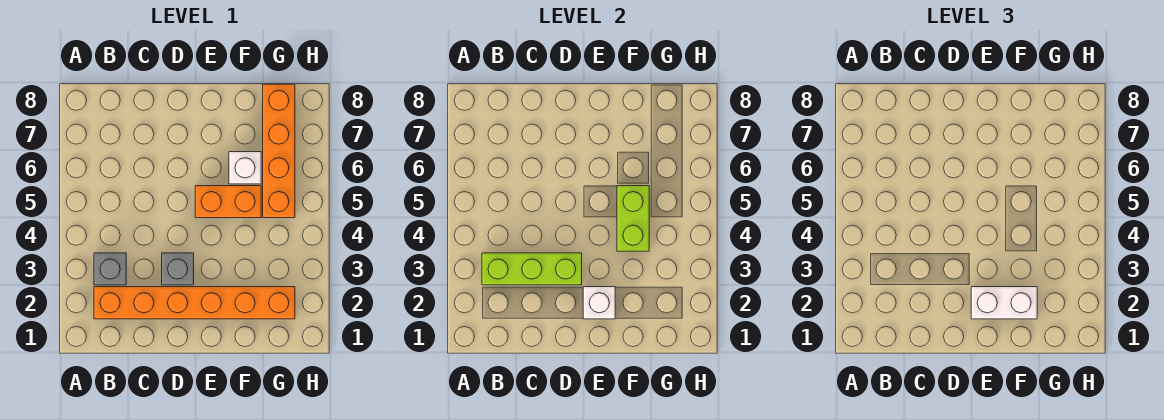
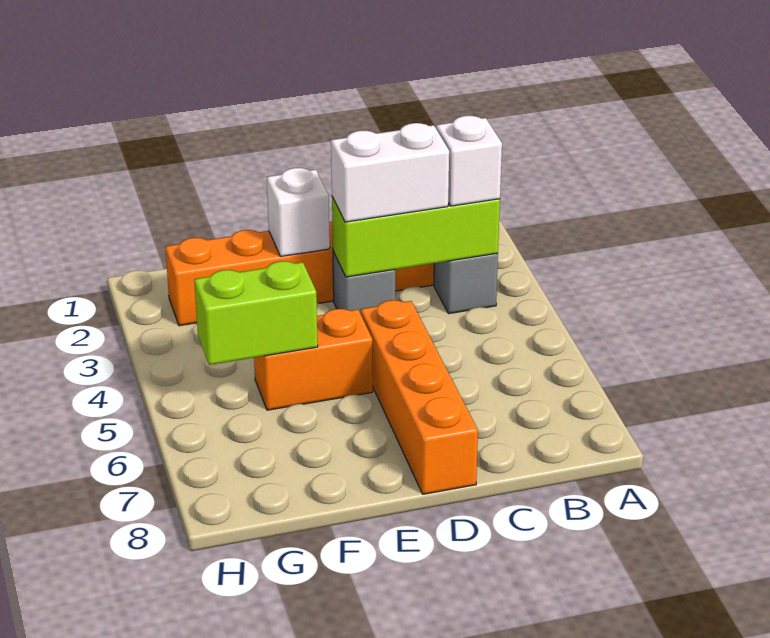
white brick E2:F2 level 3 -> white brick C3:D3 level 3
lime brick F4:F5 level 2 -> lime brick F5:G5 level 2
white brick F6 level 1 -> white brick B3 level 3
orange brick G5:G8 level 1 -> orange brick D5:D8 level 1

